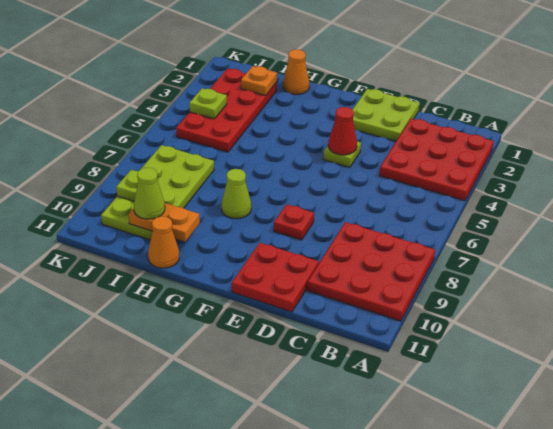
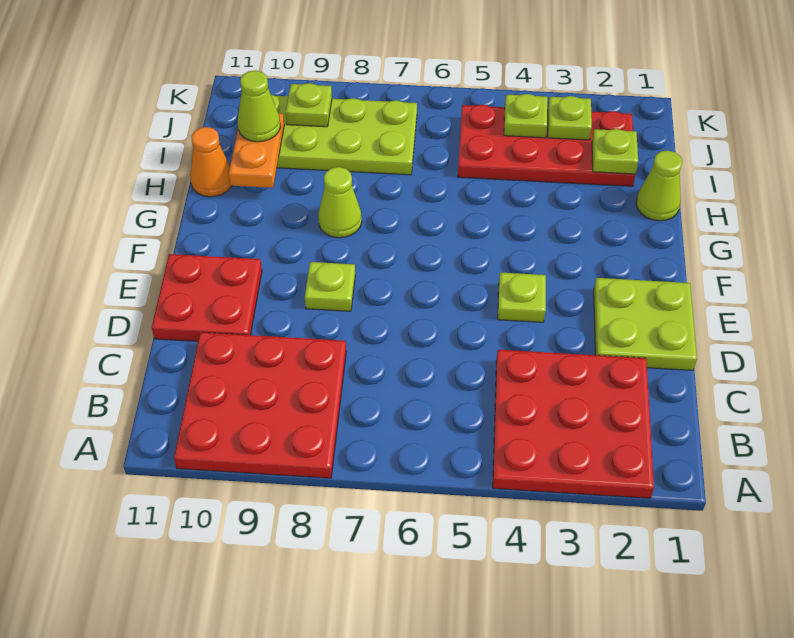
red cone E4 level 2 -> none
red plate E8 level 1 -> lime plate E8 level 1
orange cone H1 level 1 -> lime cone H1 level 1
orange plate I2 level 2 -> lime plate I2 level 2
none -> lime plate J3 level 2

